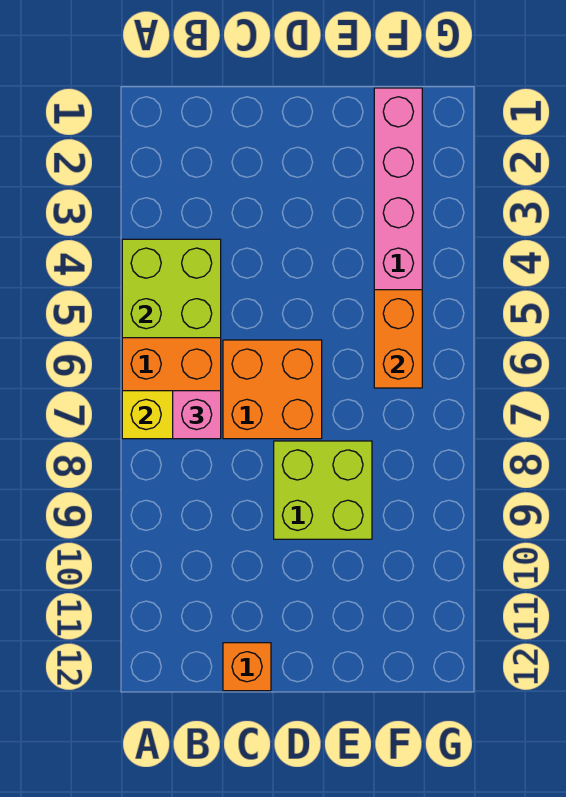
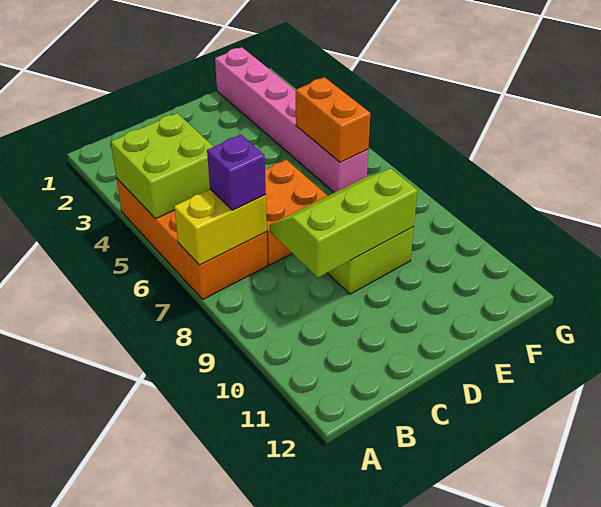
pink brick B7 level 3 -> purple brick B7 level 3
none -> lime slope C8:E9 level 2 top 9
orange brick C12 level 1 -> none

